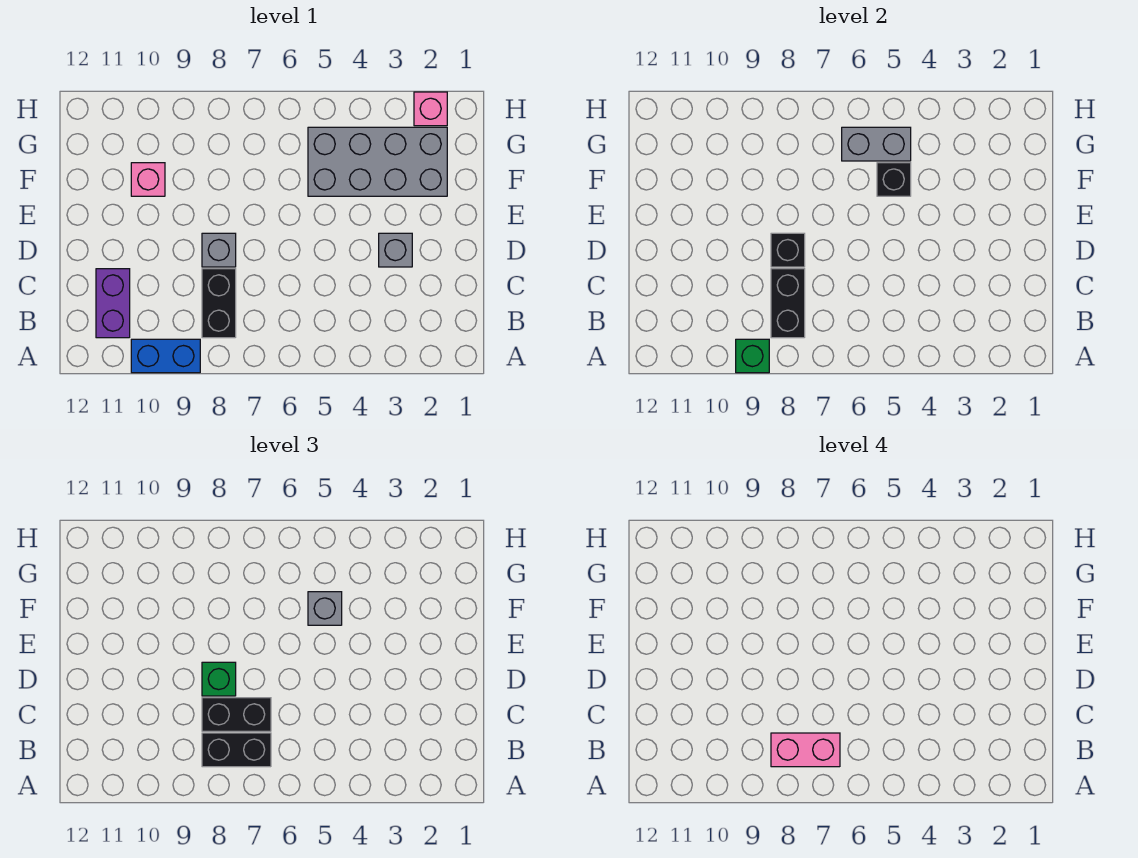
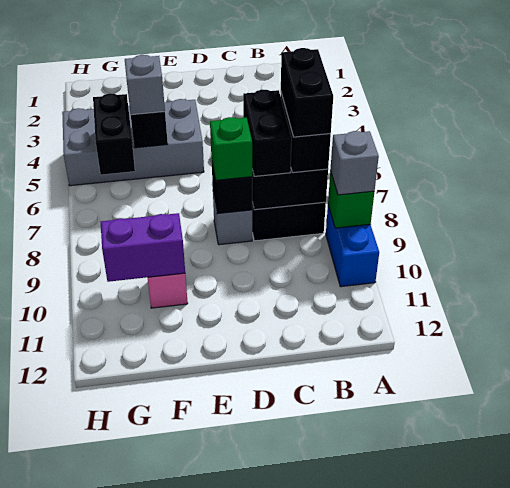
pink brick B7:B8 level 4 -> black brick B7:B8 level 4
purple brick B11:C11 level 1 -> purple brick F10:G10 level 2
grey brick D3 level 1 -> grey brick A9 level 3
grey brick F2:G5 level 1 -> grey brick E4:H5 level 1
grey brick G5:G6 level 2 -> black brick G5:G6 level 2
pink brick H2 level 1 -> none

